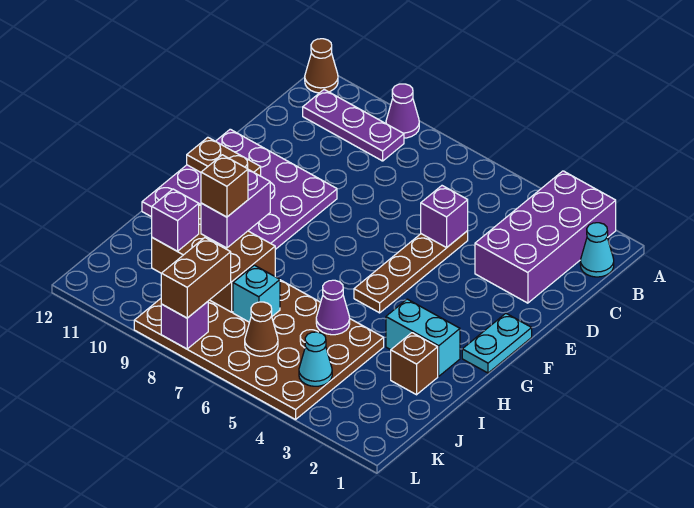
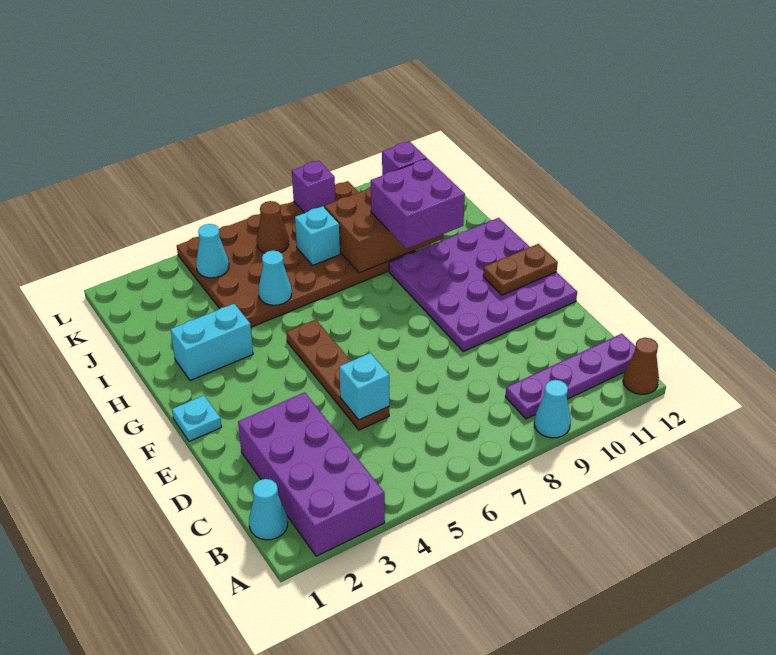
purple cone A9 level 1 -> cyan cone A9 level 1
purple plate B9:B11 level 1 -> purple plate B9:B12 level 1
purple brick D5 level 2 -> cyan brick D5 level 2
cyan plate F1:G1 level 1 -> cyan plate F1 level 1
purple brick H9:I9 level 3 -> purple brick H9:I10 level 3
brown brick I2 level 1 -> none
purple cone I5 level 2 -> cyan cone I5 level 2
brown brick I9 level 4 -> none
brown brick K8:L8 level 3 -> none

